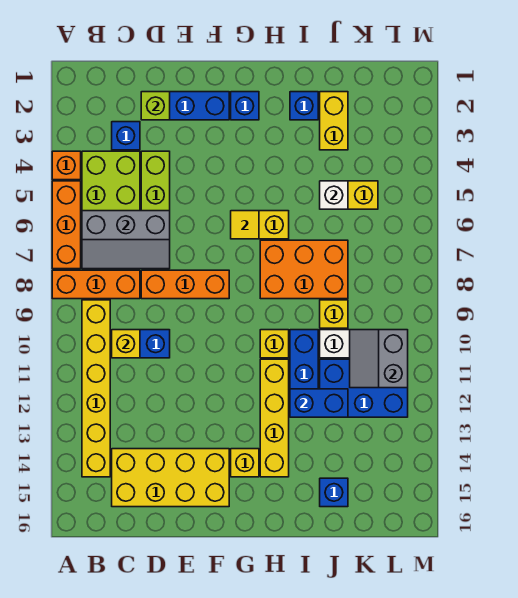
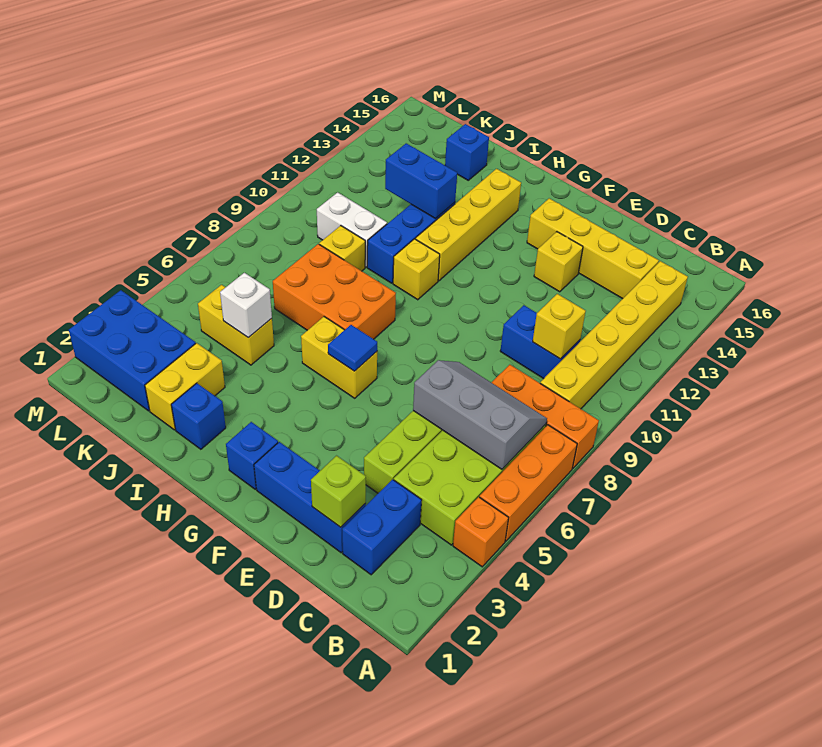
blue brick C3 level 1 -> blue brick C2:C3 level 1
yellow brick C14:F15 level 1 -> yellow brick C14:F14 level 1
orange brick D8:F8 level 1 -> none
yellow tile G6 level 2 -> blue tile G6 level 2
yellow brick G14 level 1 -> yellow brick E13 level 1
blue brick J11:L12 level 1 -> blue brick K2:M3 level 1
grey slope K10:L11 level 2 top L -> none

